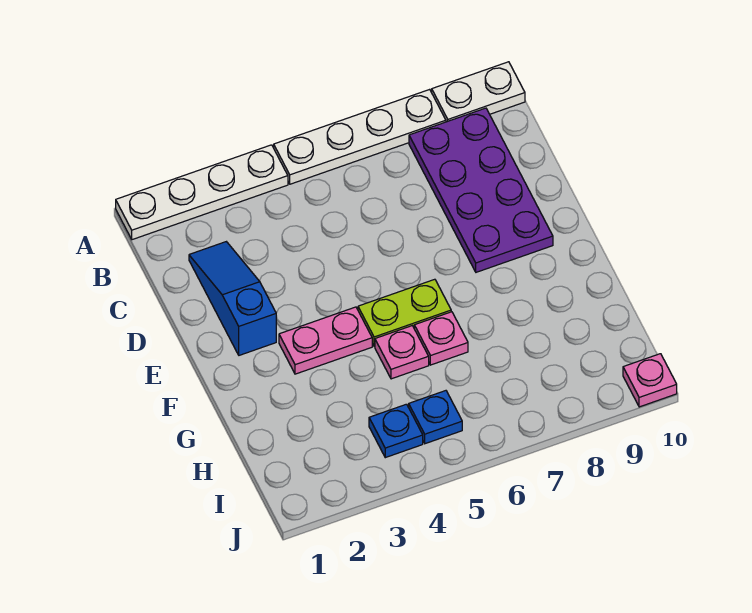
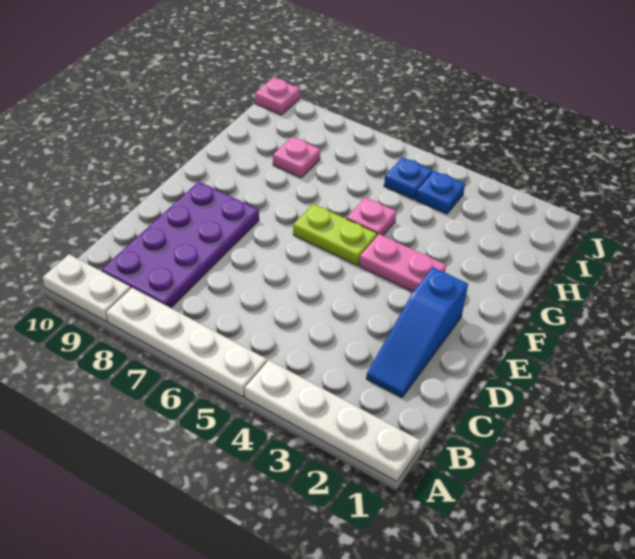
pink plate G6 level 1 -> pink plate H8 level 1

